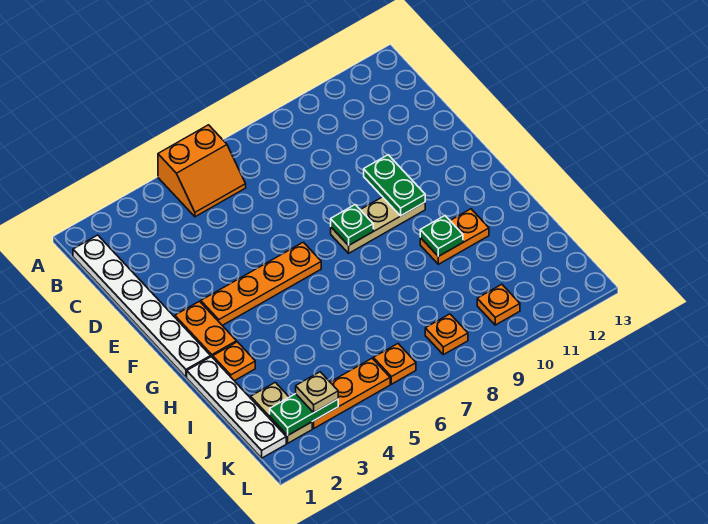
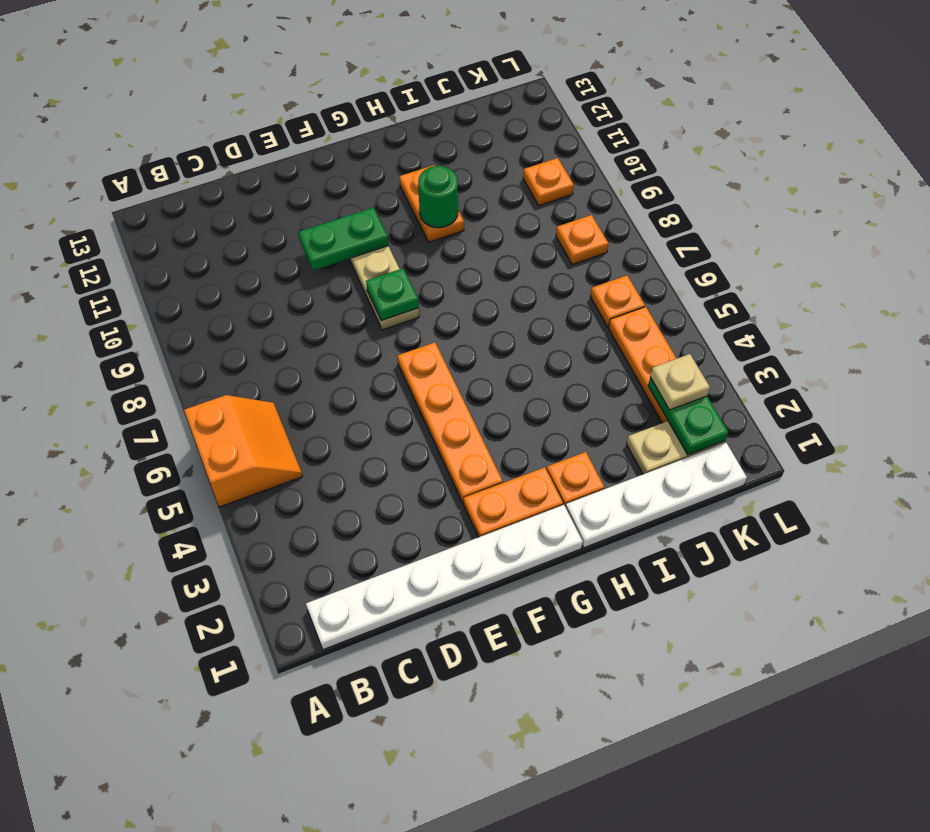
green plate H10 level 2 -> green round brick H10 level 2

